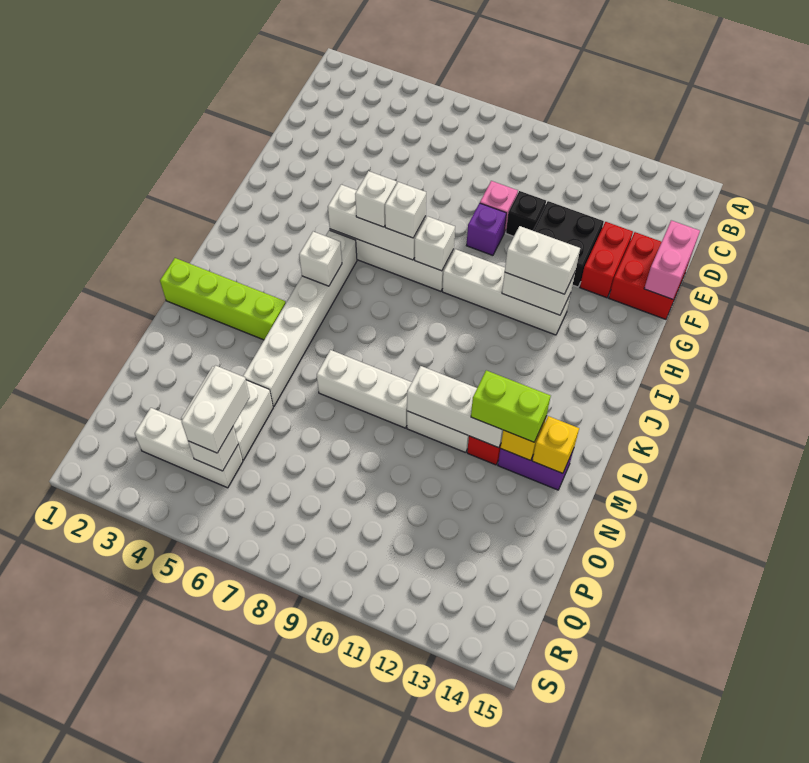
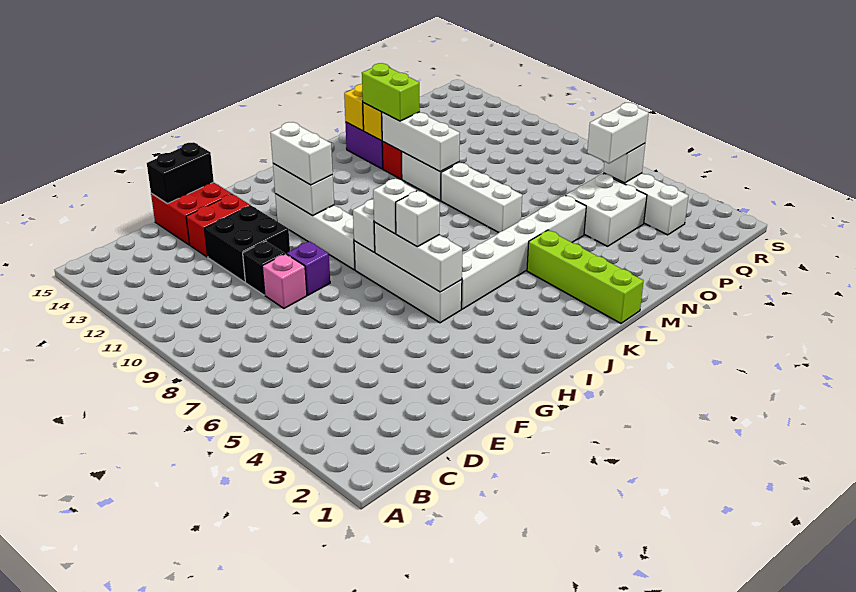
pink brick E15:F15 level 2 -> black brick E15:F15 level 2
white brick J5 level 2 -> none

